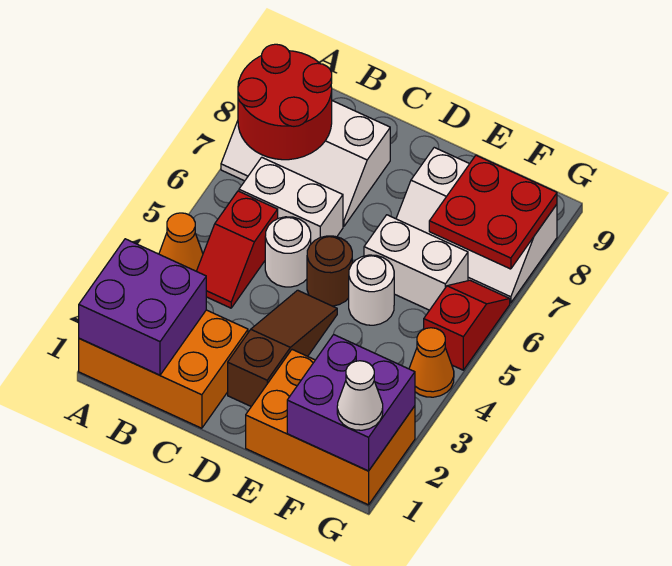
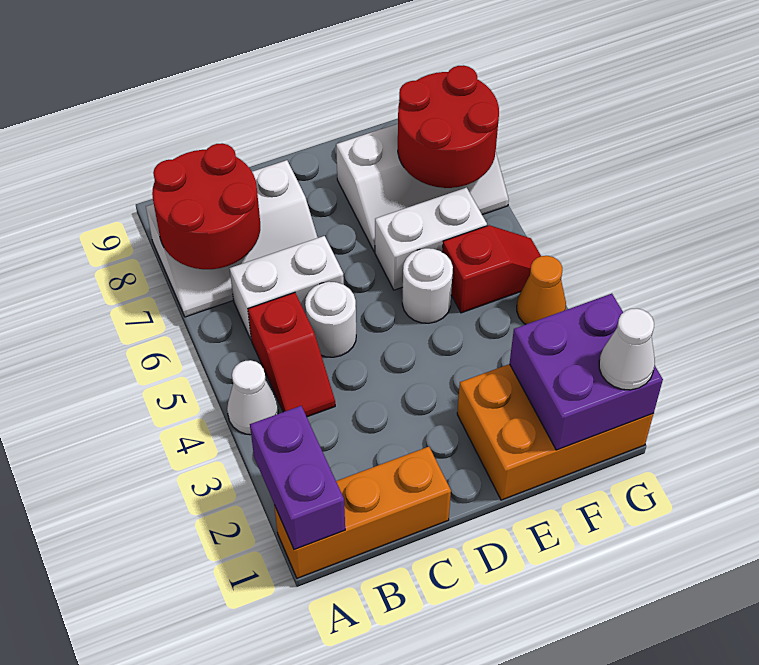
orange brick A1:C2 level 1 -> orange brick A1:C1 level 1
purple brick A1:B2 level 2 -> purple brick A1:A2 level 2
orange cone A4 level 1 -> white cone A4 level 1
brown slope D2:D4 level 1 top 2 -> none
brown round brick D5 level 1 -> none
red plate F7:G8 level 2 -> red round brick F7:G8 level 2
red slope G5:G6 level 1 top 5 -> red slope F5:G5 level 1 top F

